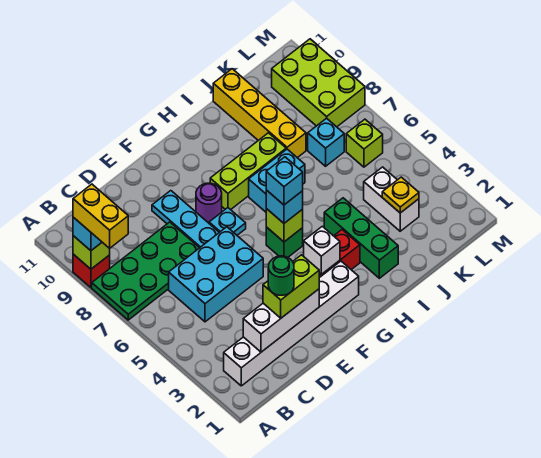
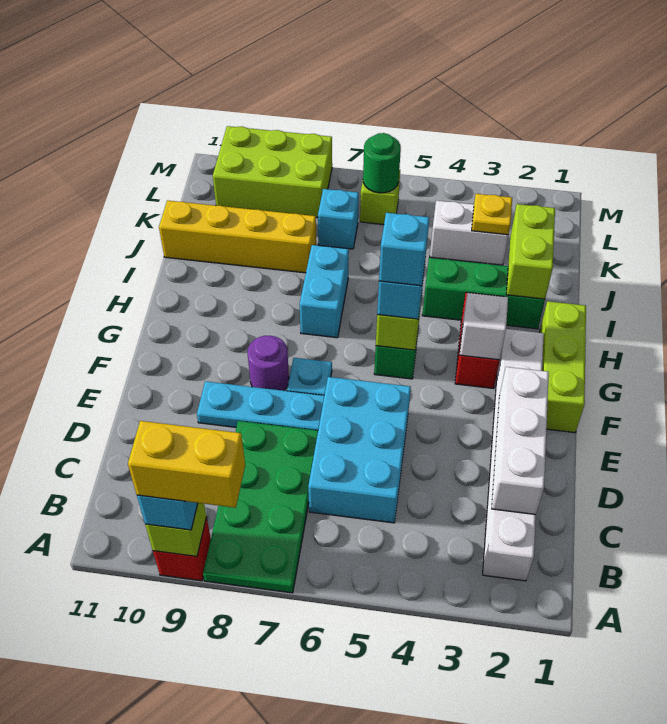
lime brick D2:E2 level 3 -> lime brick I2:J2 level 2
green round brick D2 level 4 -> green round brick L6 level 2
lime brick G8:I8 level 1 -> lime brick F1:H1 level 1

